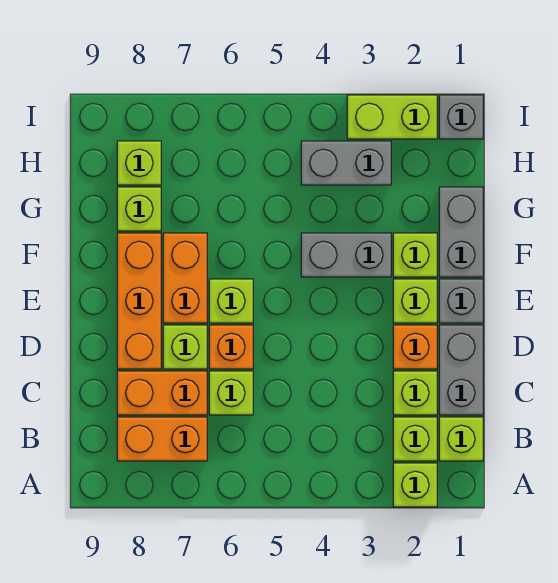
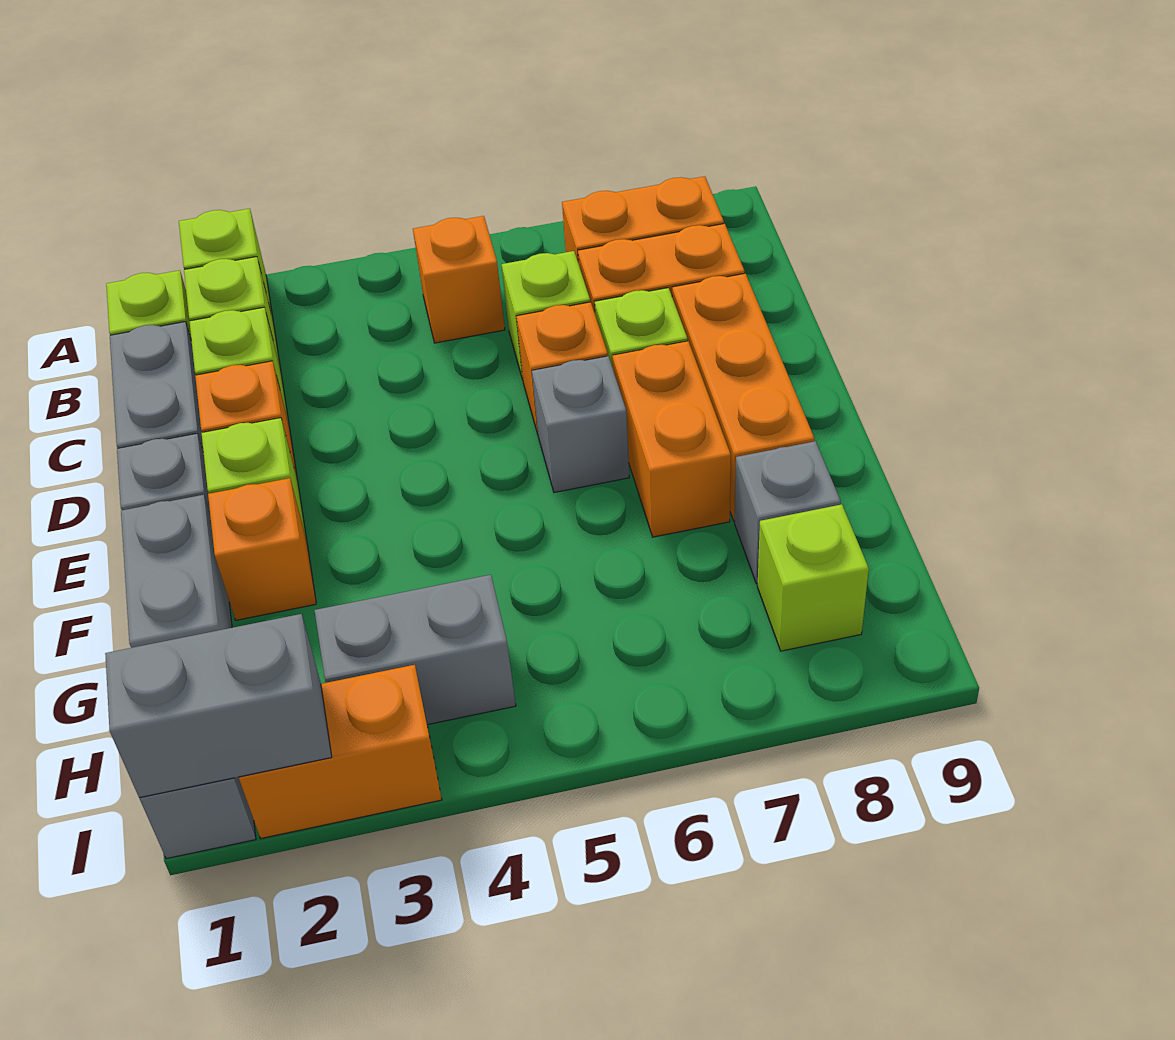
none -> orange brick B5 level 1
lime brick E6 level 1 -> grey brick E6 level 1
lime brick F2 level 1 -> orange brick F2 level 1
grey brick F3:F4 level 1 -> grey brick I1:I2 level 2
lime brick G8 level 1 -> grey brick G8 level 1
lime brick I2:I3 level 1 -> orange brick I2:I3 level 1

